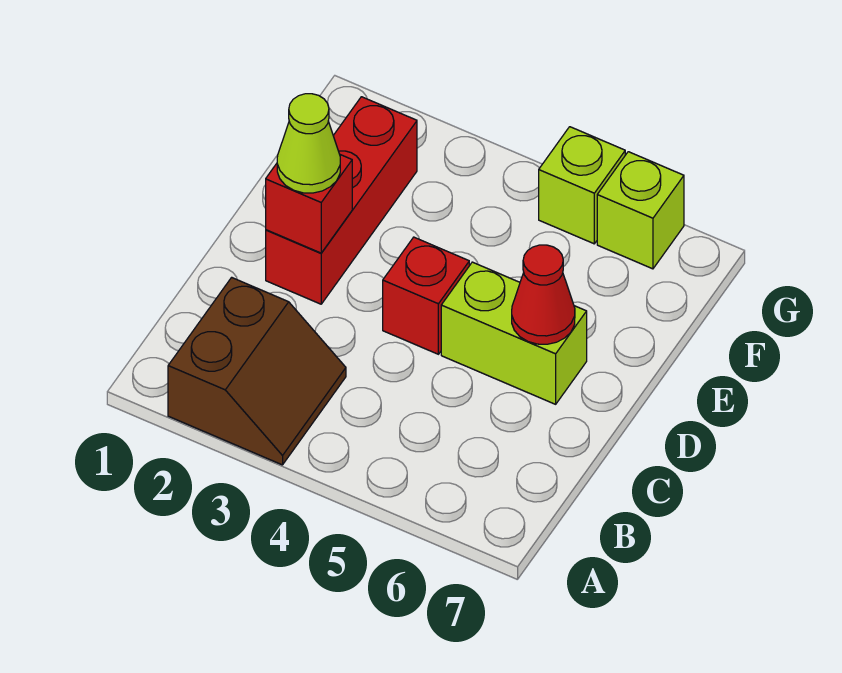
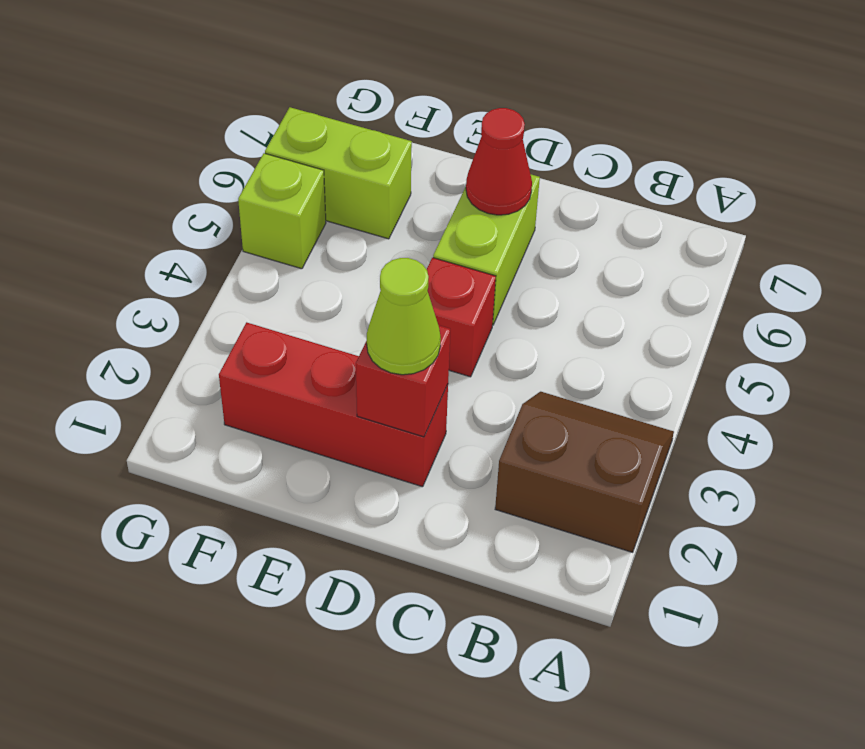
lime brick G6 level 1 -> lime brick F6:G6 level 1

